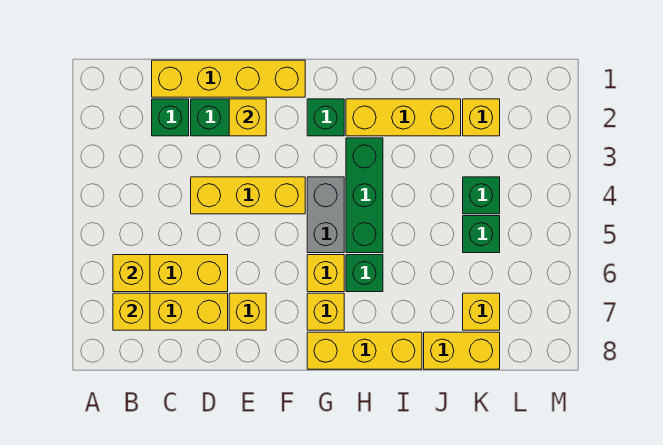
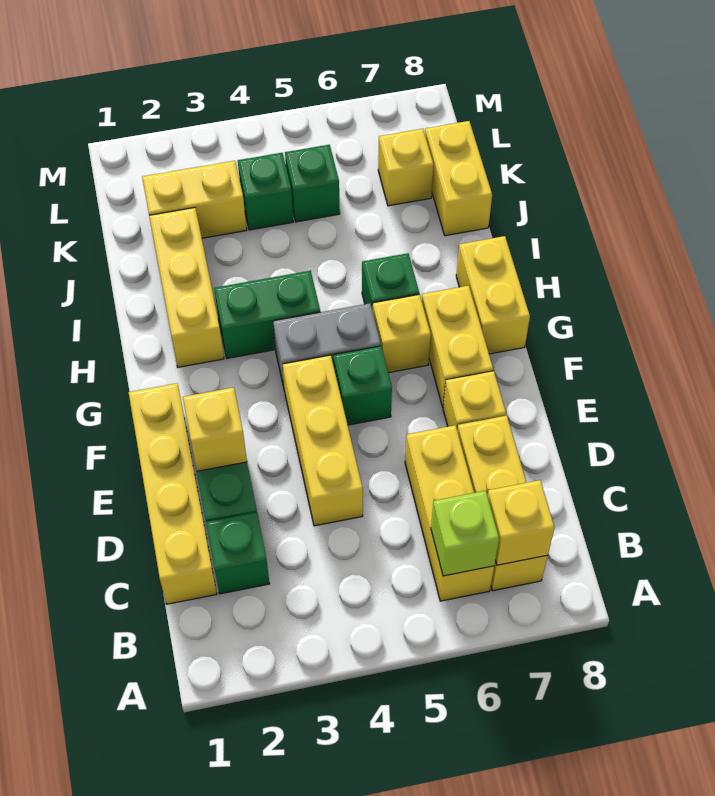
yellow brick B6 level 2 -> lime brick B6 level 2
green brick G2 level 1 -> green brick F5 level 1
yellow brick G7 level 1 -> yellow brick F7:G7 level 1
yellow brick G8:I8 level 1 -> yellow brick G8:H8 level 1
green brick H3:H5 level 1 -> green brick H3:H4 level 1
yellow brick K2 level 1 -> yellow brick K2:K3 level 1

